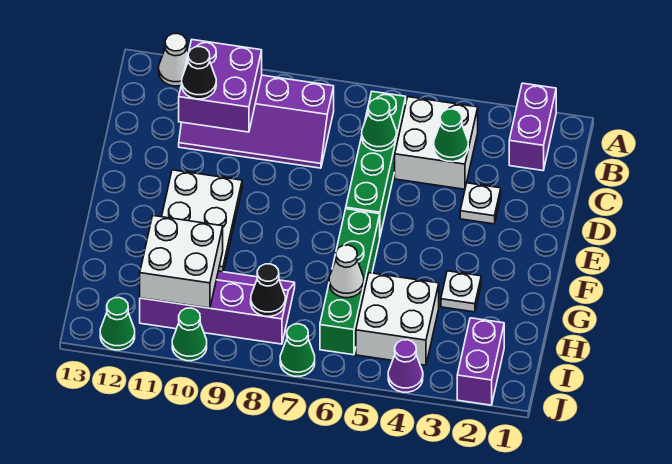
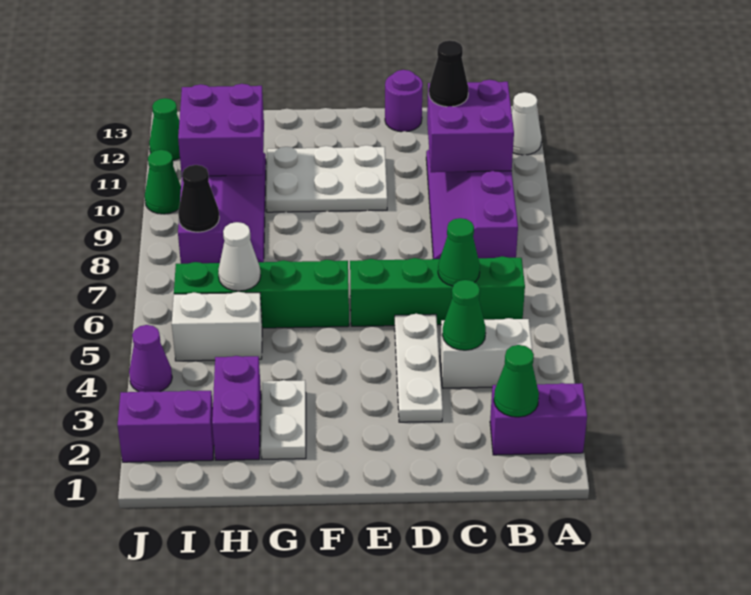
white brick B4:C5 level 1 -> white brick B4:C4 level 1
white plate D3 level 1 -> white plate D3:D5 level 1
none -> purple round brick D13 level 1
white plate G3 level 1 -> white plate G2:G3 level 1
none -> purple brick H2:H3 level 1
white brick H4:I5 level 1 -> white brick H5:I5 level 1
white brick H10:I11 level 2 -> purple brick H10:I11 level 2
green cone J7 level 1 -> green cone B2 level 2

